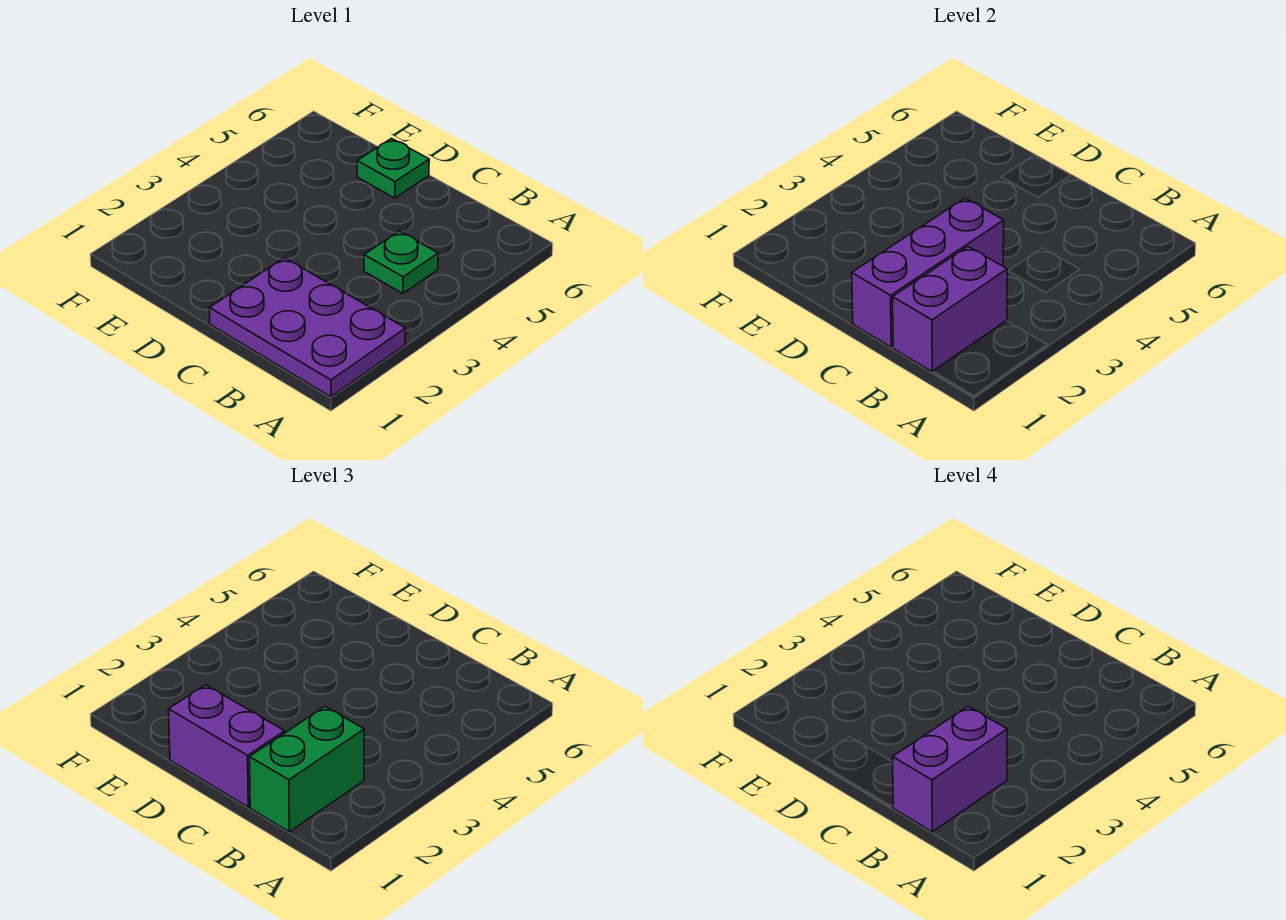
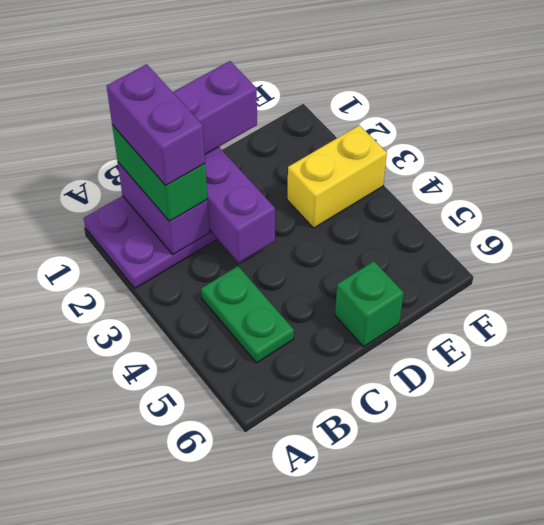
green plate B4 level 1 -> green plate B4:B5 level 1
green plate D6 level 1 -> green brick D6 level 1
none -> yellow brick E3:F3 level 1

